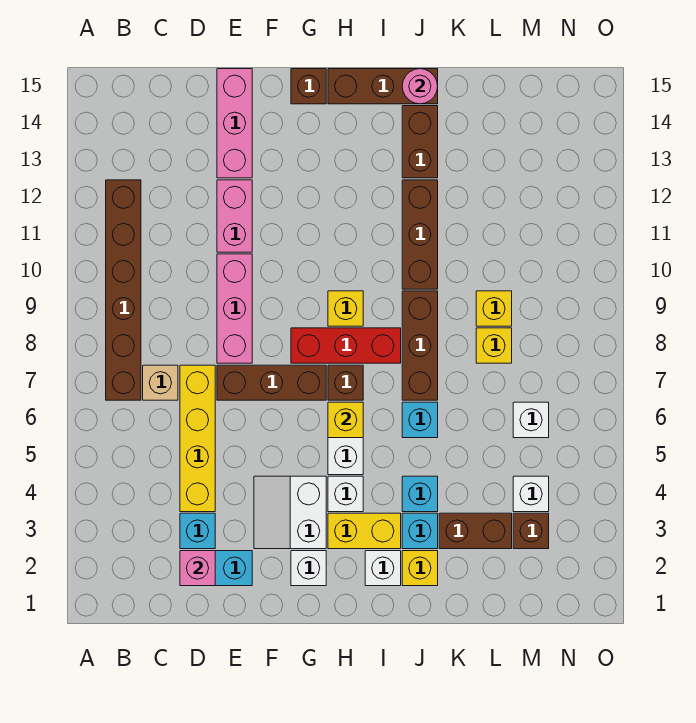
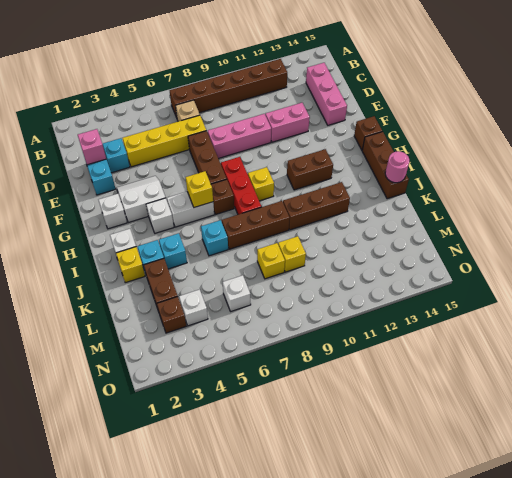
pink brick E13:E15 level 1 -> pink brick C14:E14 level 1
yellow brick H3:I3 level 1 -> none
brown brick J13:J14 level 1 -> brown brick H11:H12 level 1

